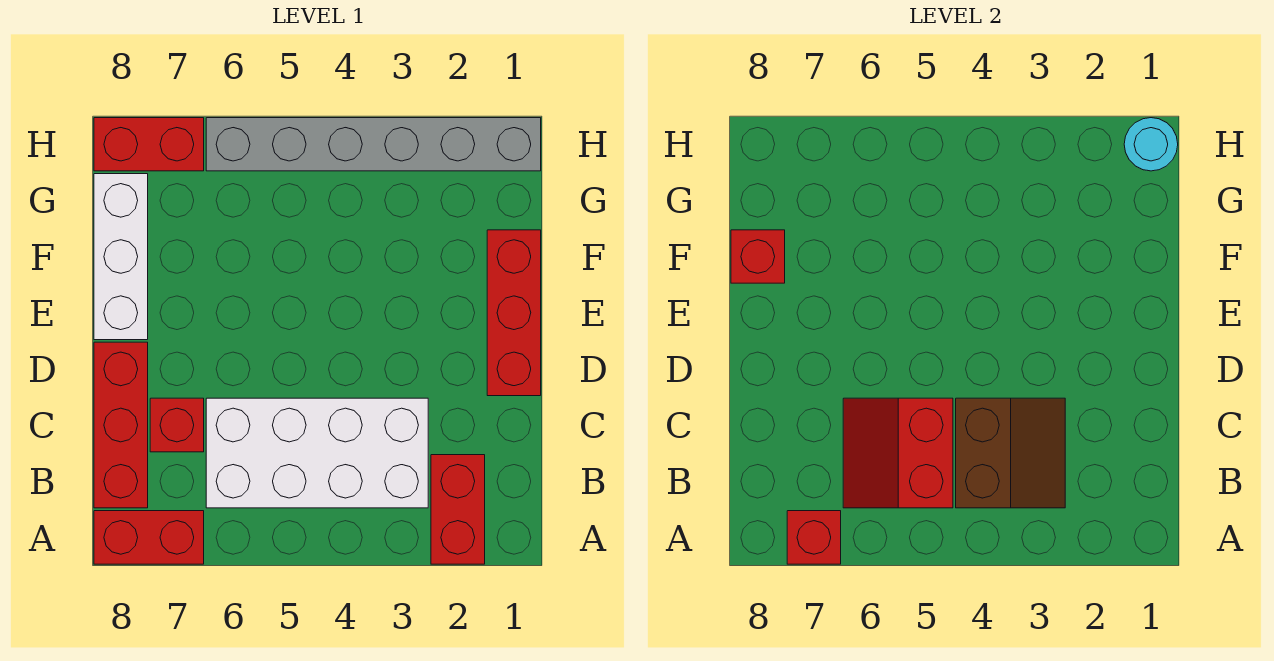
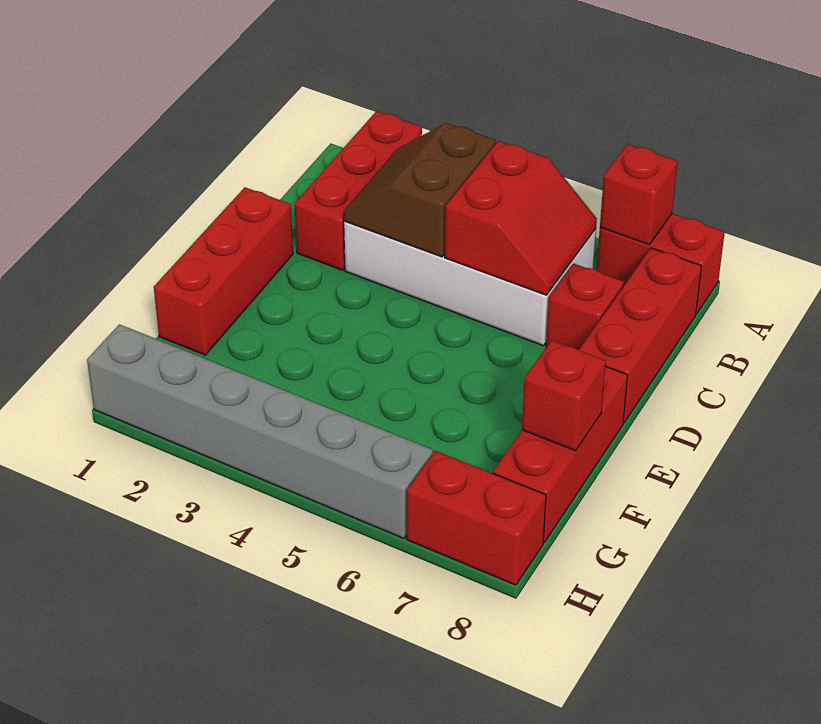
red brick A2:B2 level 1 -> red brick A2:C2 level 1
white brick E8:G8 level 1 -> red brick E8:G8 level 1
cyan round brick H1 level 2 -> none

